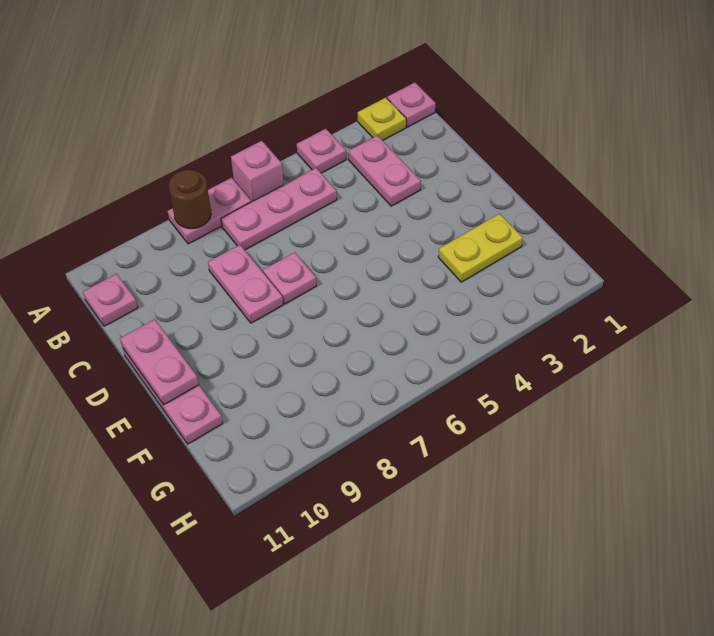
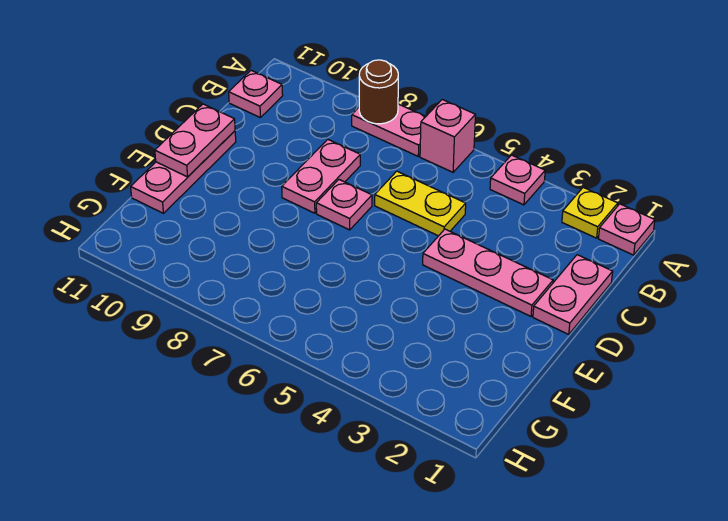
pink plate B3:C3 level 1 -> pink plate C1:D1 level 1
pink plate B5:B7 level 1 -> pink plate D2:D4 level 1
yellow plate F2:F3 level 1 -> yellow plate C5:C6 level 1

